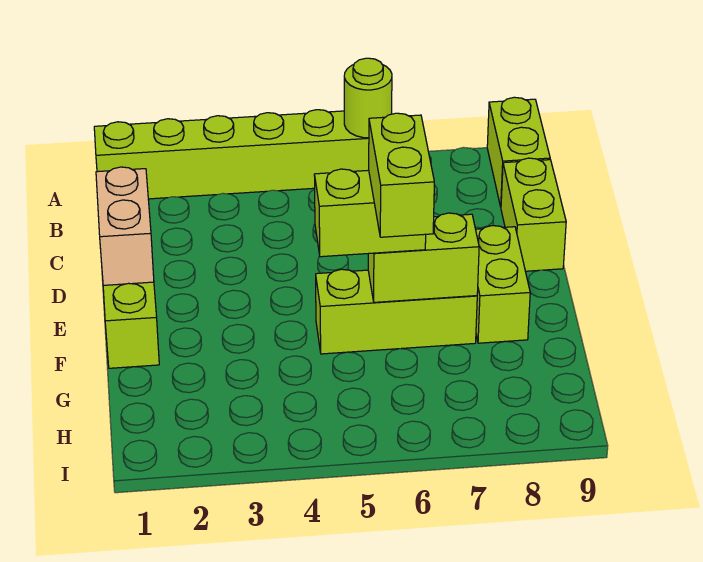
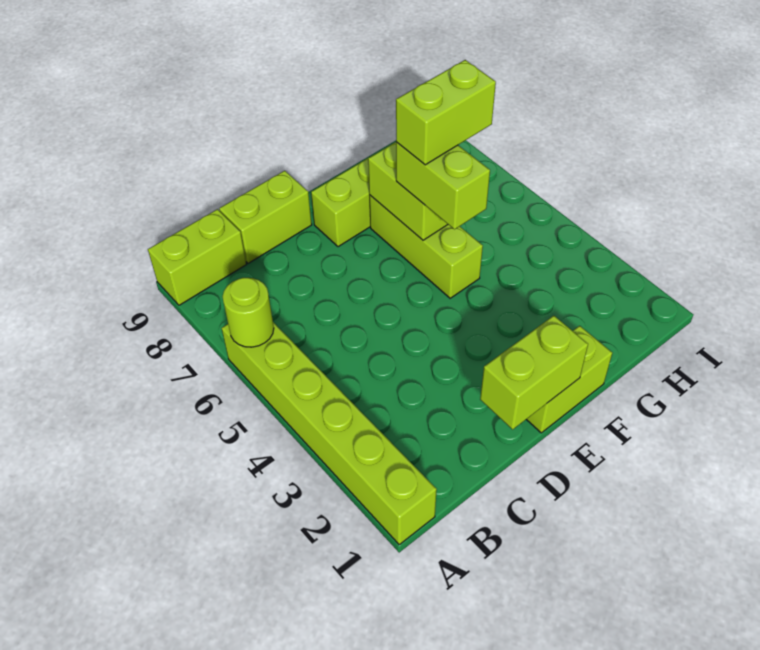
tan brick D1:E1 level 2 -> lime brick D1:E1 level 2

